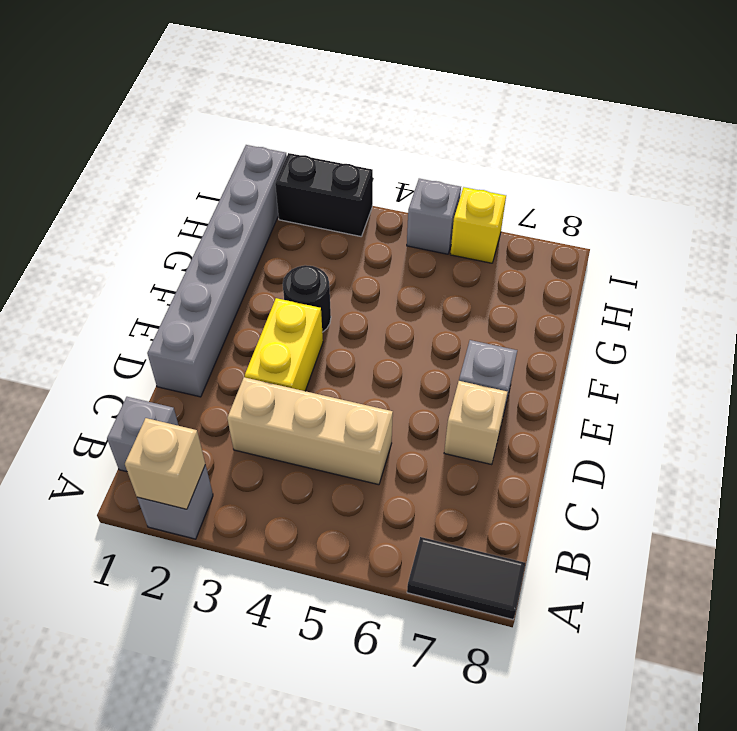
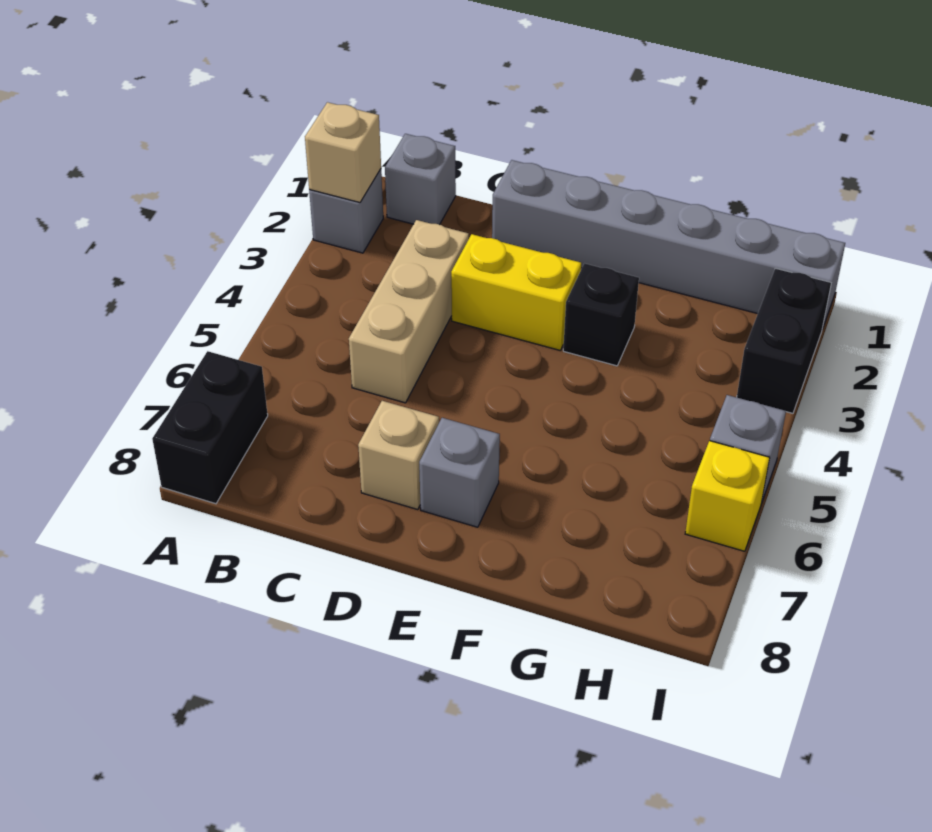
black tile A7:A8 level 1 -> black brick A7:A8 level 1
black round brick F3 level 1 -> black brick F3 level 1

